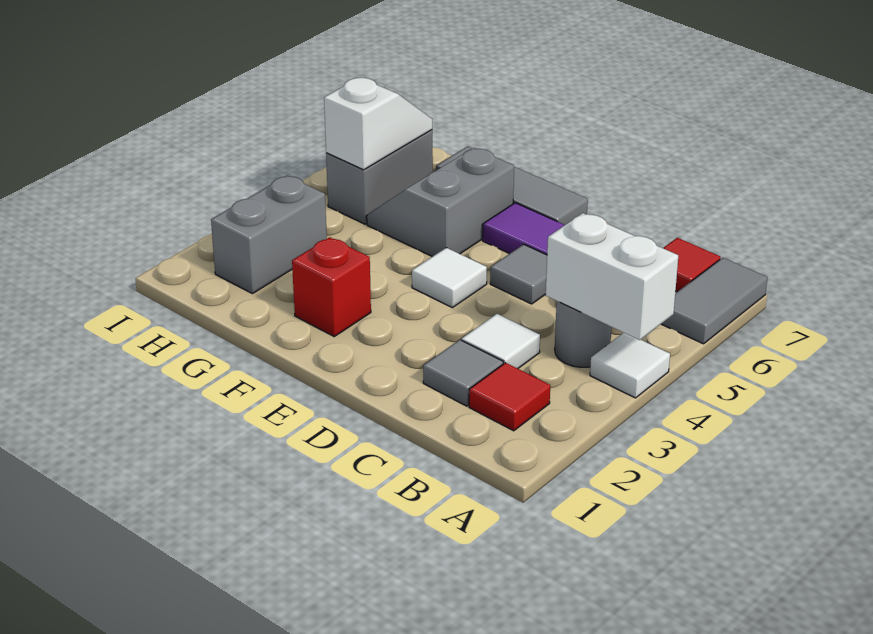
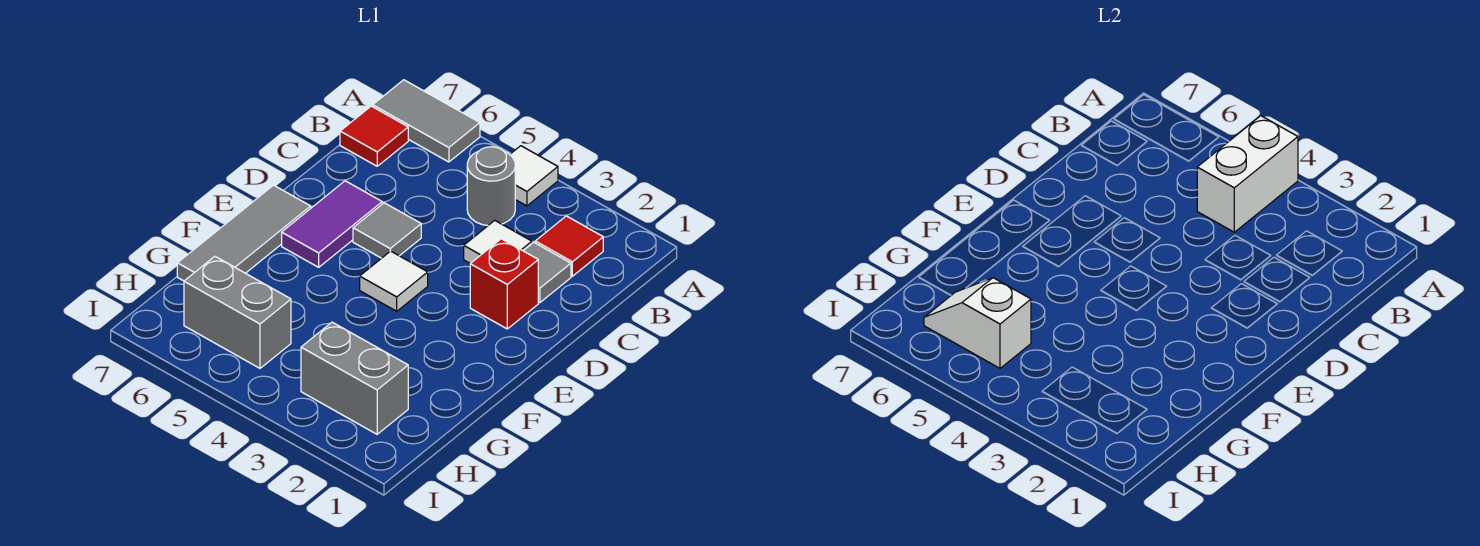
red brick F2 level 1 -> red brick D2 level 1
grey slope F5:G6 level 1 top F -> none

